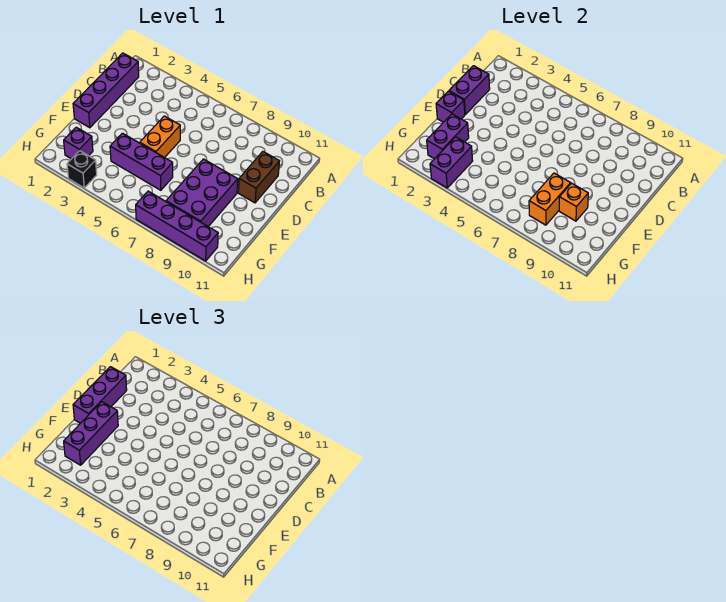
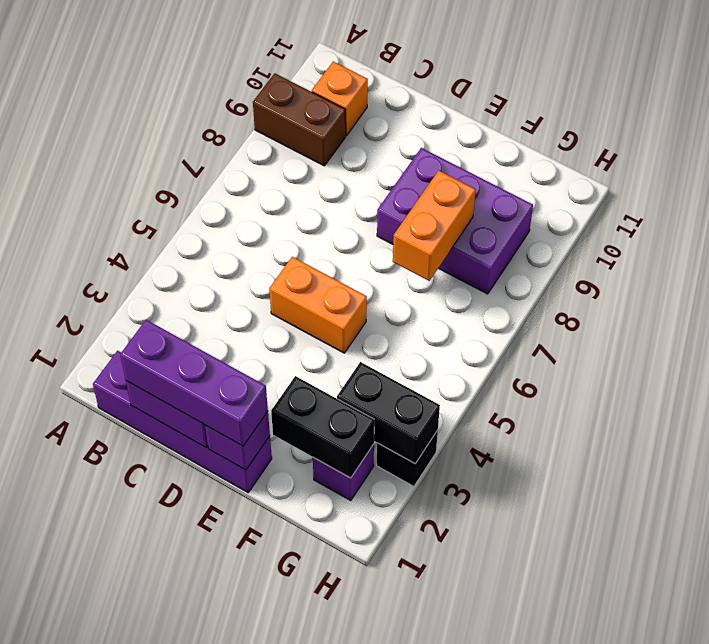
brown brick C10:D10 level 1 -> brown brick A9:B9 level 1
purple brick E2:G2 level 3 -> none
purple brick F2:G2 level 2 -> black brick F2:G2 level 2
purple brick F4:F6 level 1 -> none
orange brick F8:G8 level 2 -> orange brick F7:F8 level 2
orange brick F9 level 2 -> orange brick B10 level 1
purple brick G3:H3 level 2 -> black brick G3:H3 level 2
purple brick H7:H10 level 1 -> none

